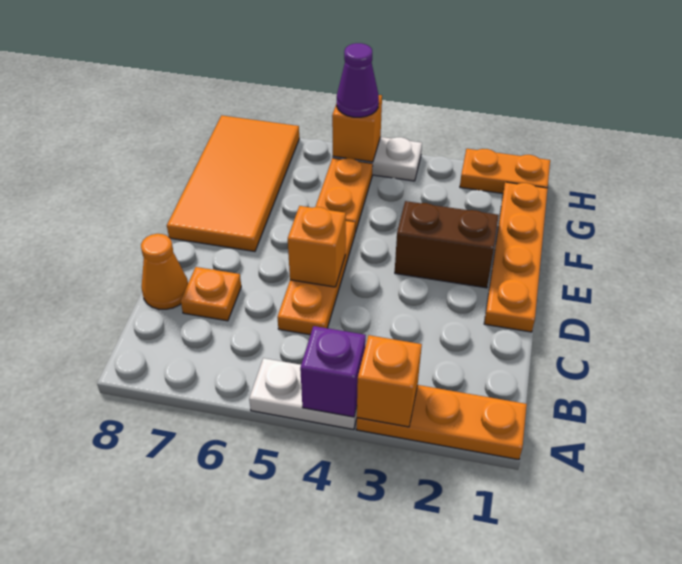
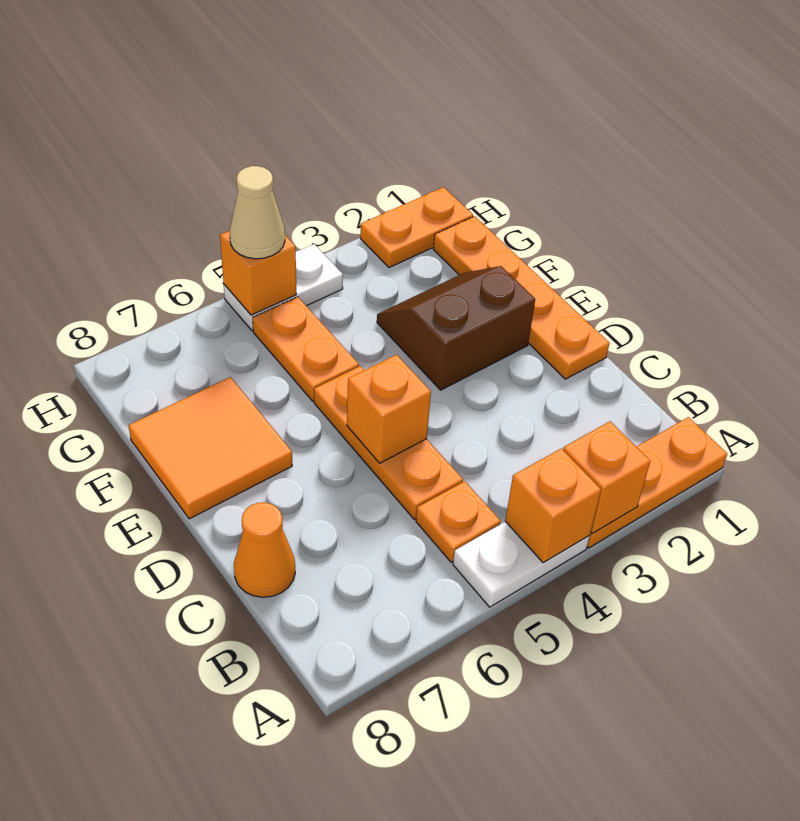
purple brick A4 level 2 -> orange brick A4 level 2
orange plate C7 level 1 -> orange plate B5 level 1
orange tile E7:H8 level 1 -> orange tile E7:F8 level 1
purple cone H5 level 3 -> tan cone H5 level 3

